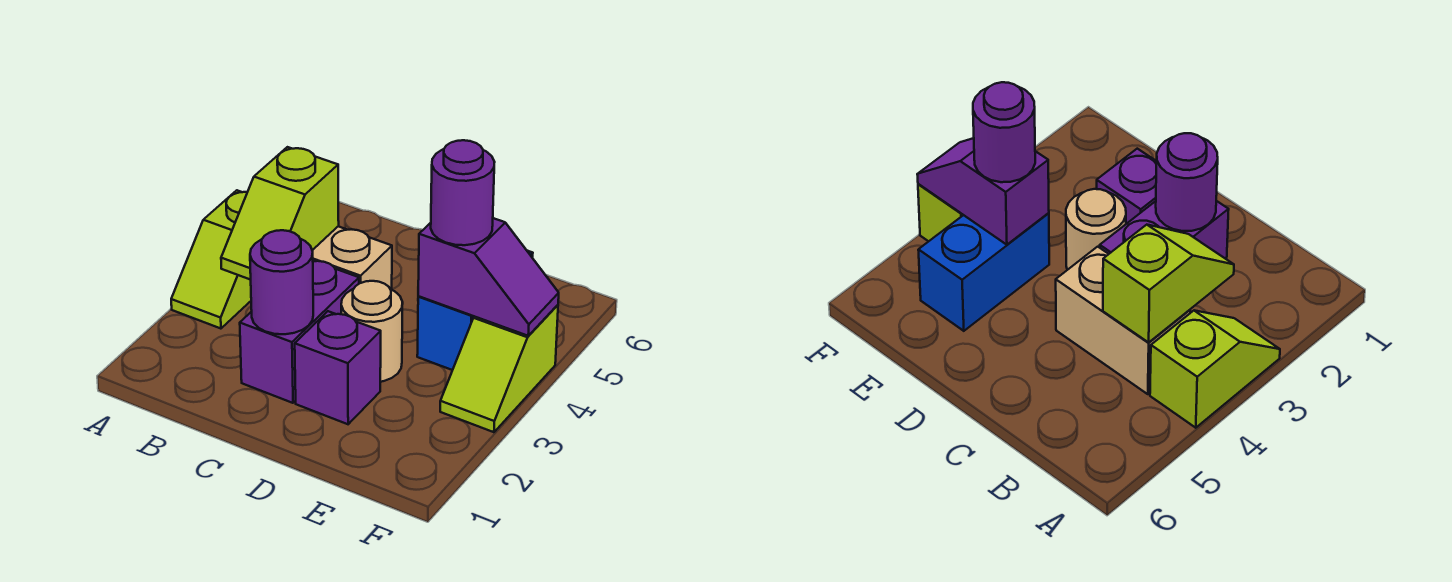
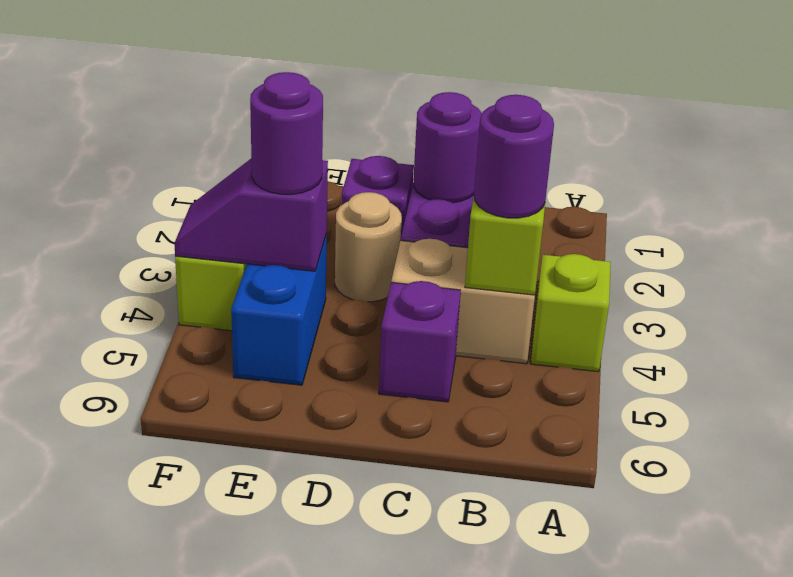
none -> purple round brick B4 level 3
none -> purple brick C5 level 1

